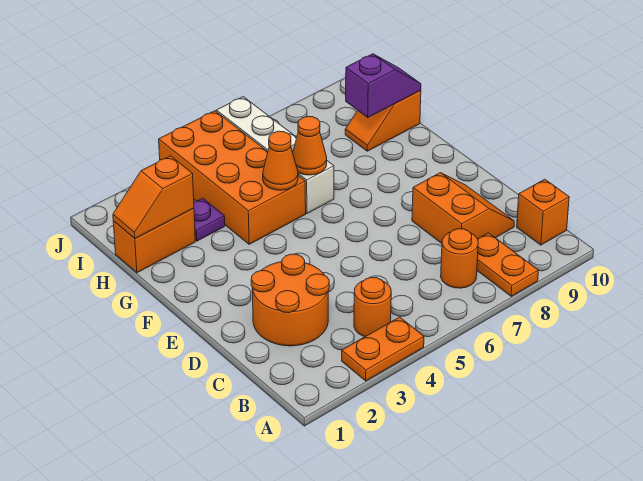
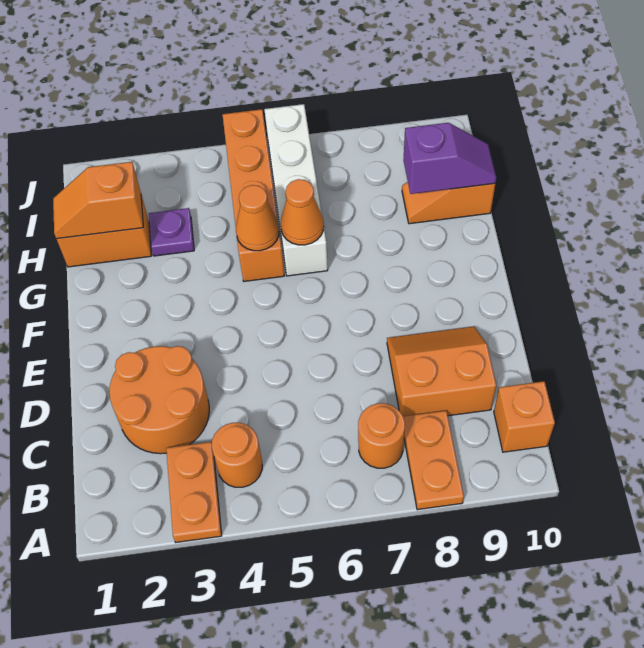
orange plate A3:A4 level 1 -> orange plate A3:B3 level 1
orange slope C8:D9 level 1 top 8 -> orange slope C8:D9 level 1 top C
orange brick G4:J5 level 1 -> orange brick G5:J5 level 1

